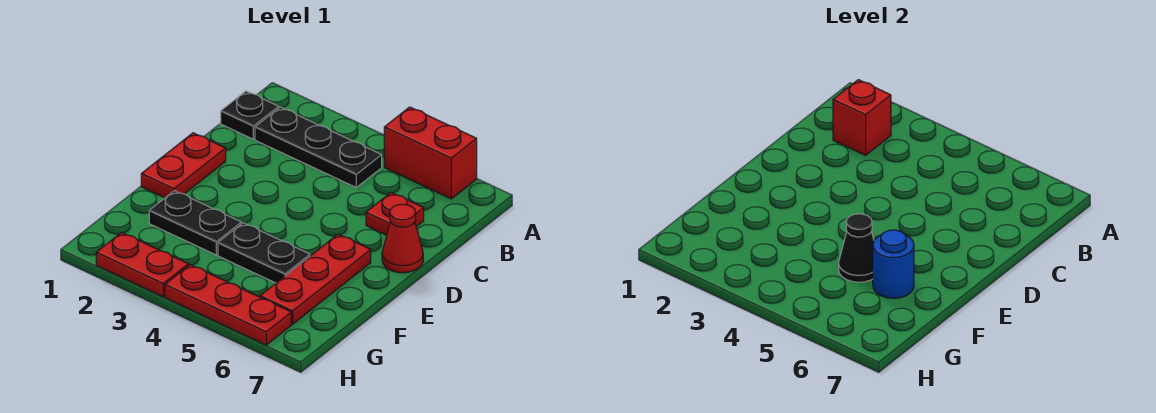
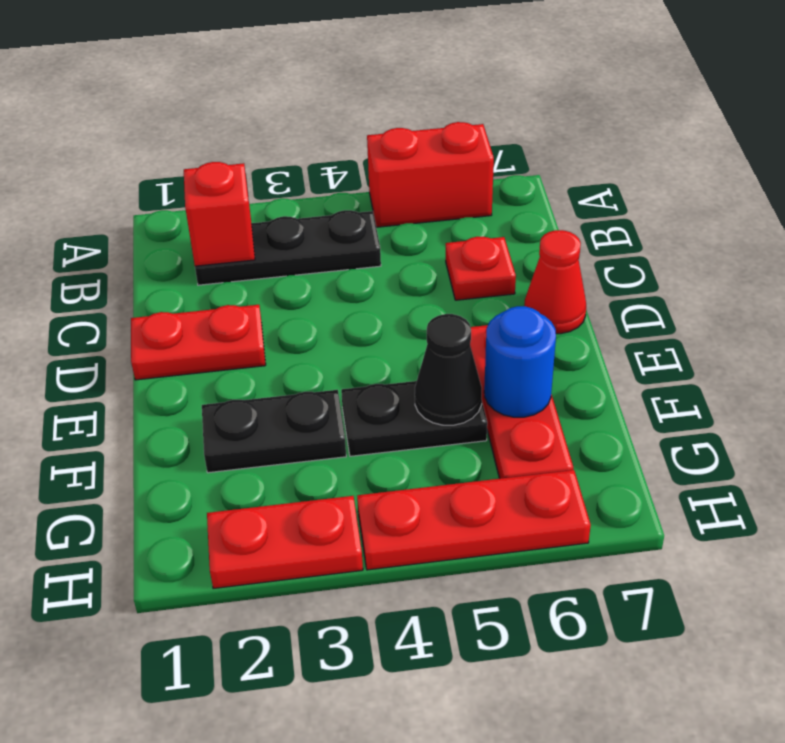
black plate B1 level 1 -> none
red plate D1:E1 level 1 -> red plate D1:D2 level 1

